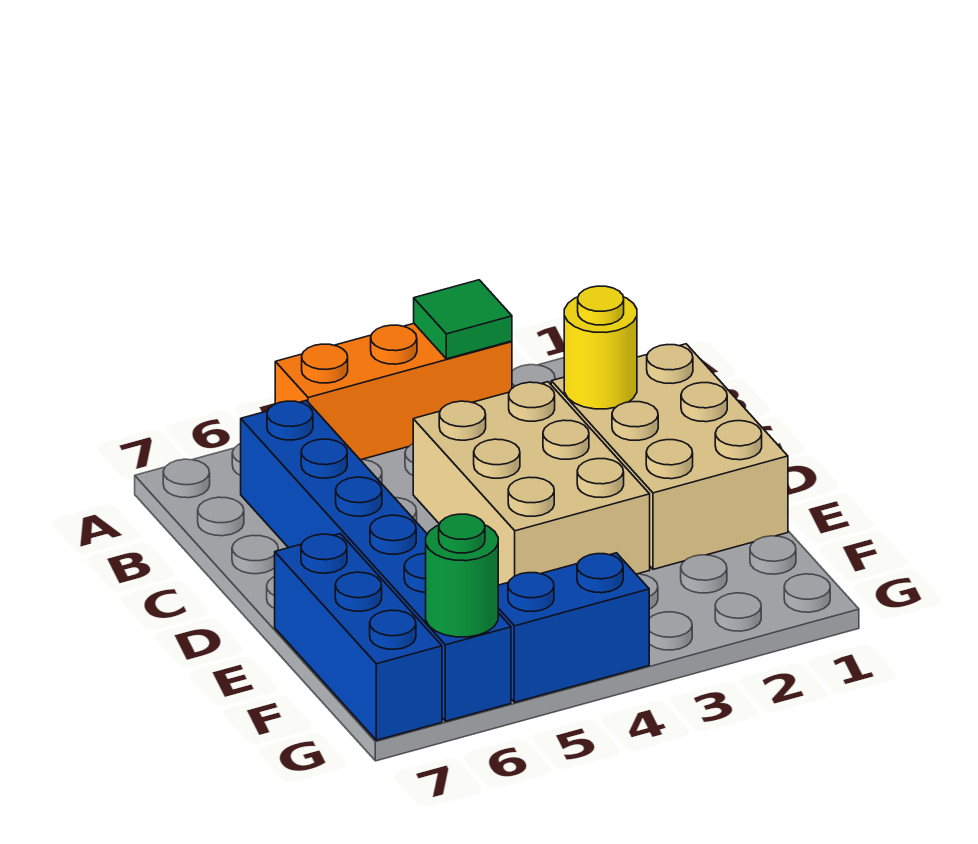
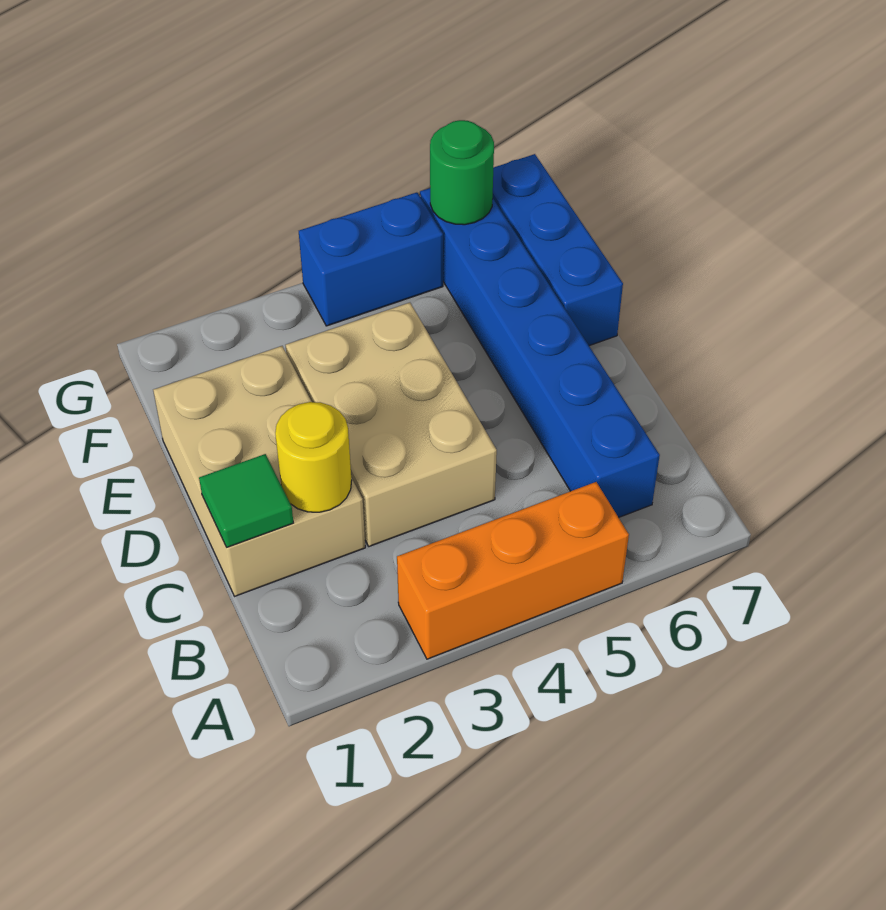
green tile A3 level 2 -> green tile C1 level 2

